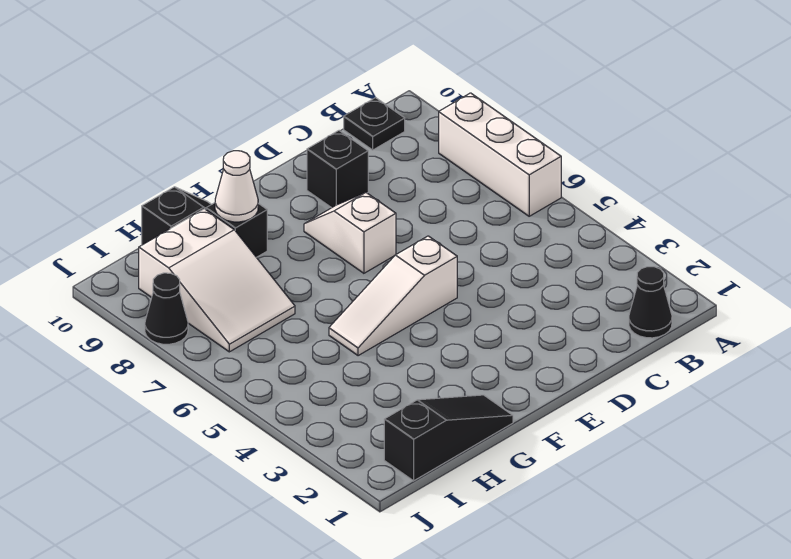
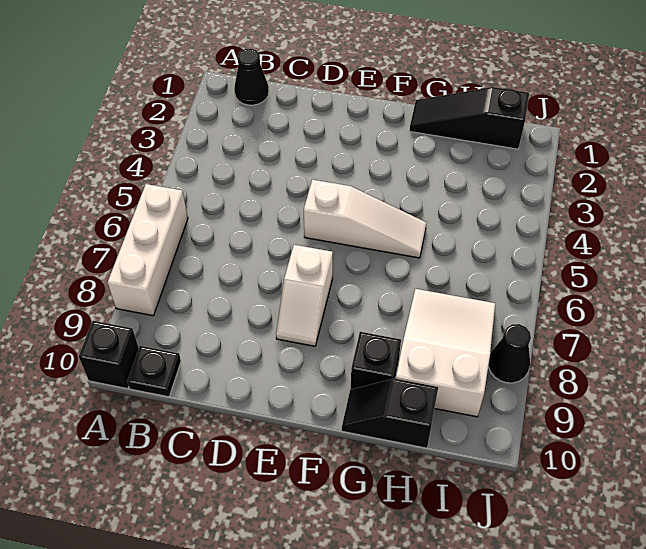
black brick D9 level 1 -> black brick A10 level 1
white cone G9 level 2 -> none

